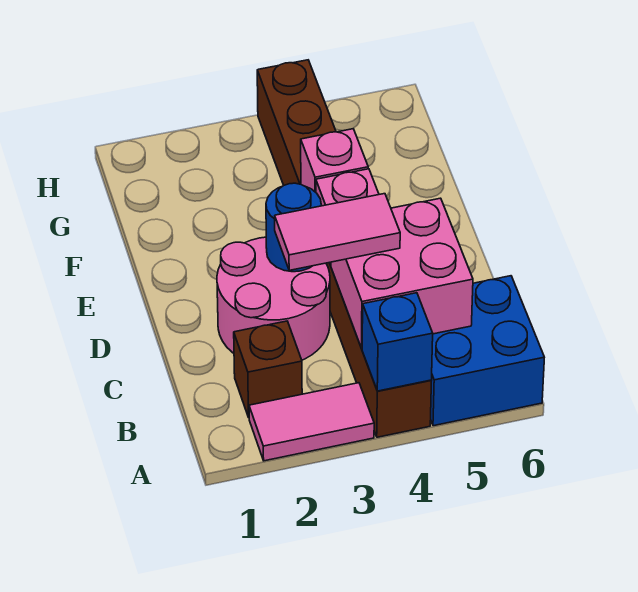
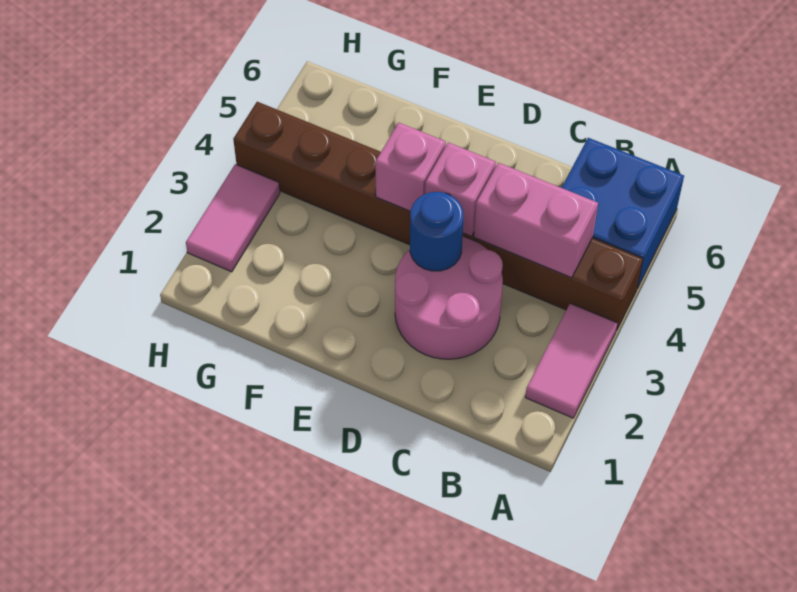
blue brick A4 level 2 -> none
brown brick B2 level 1 -> none
pink brick B4:C5 level 2 -> pink brick B4:C4 level 2
pink tile C3:C4 level 3 -> pink tile H2:H3 level 1

